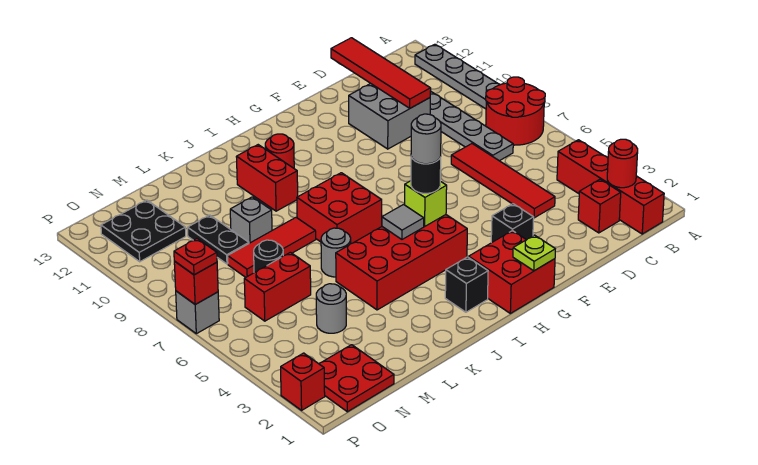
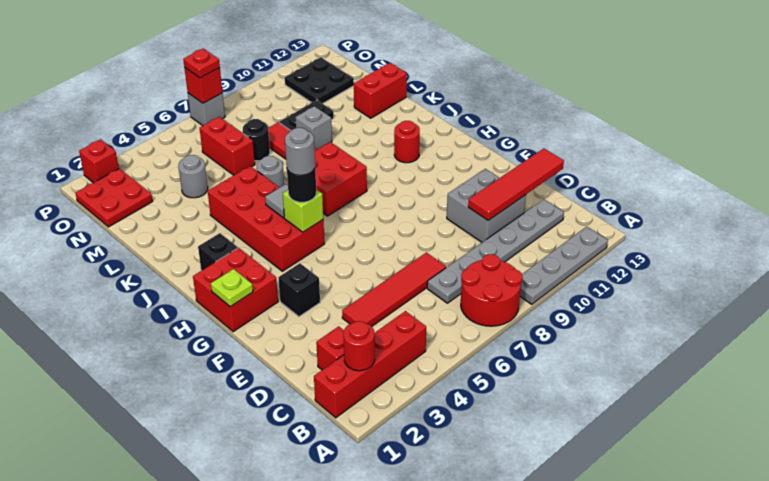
red brick J10:J11 level 1 -> red brick L12:L13 level 1

